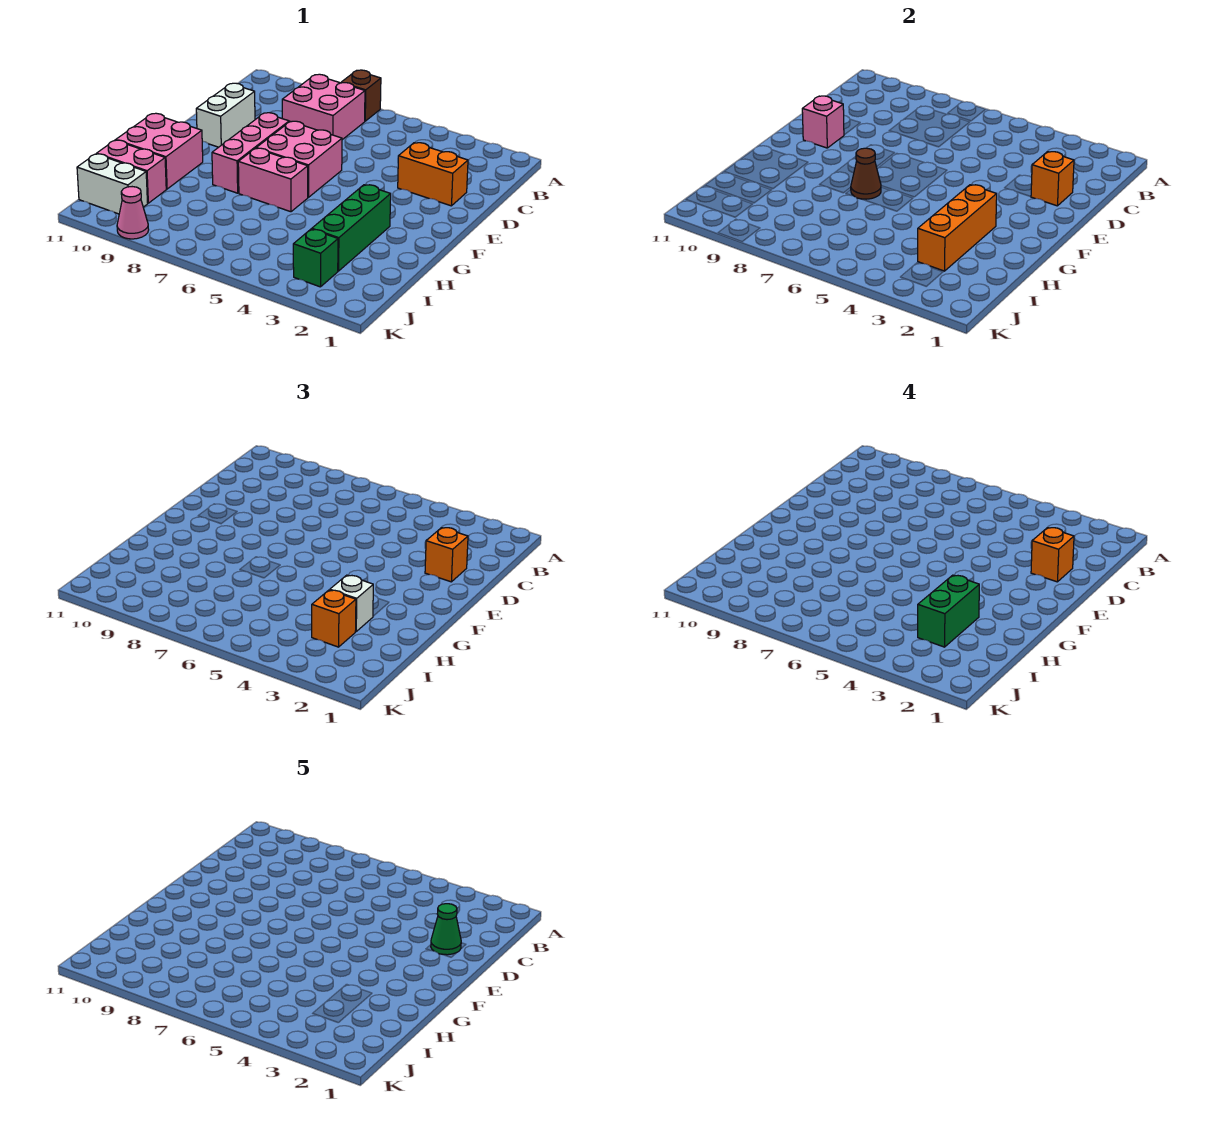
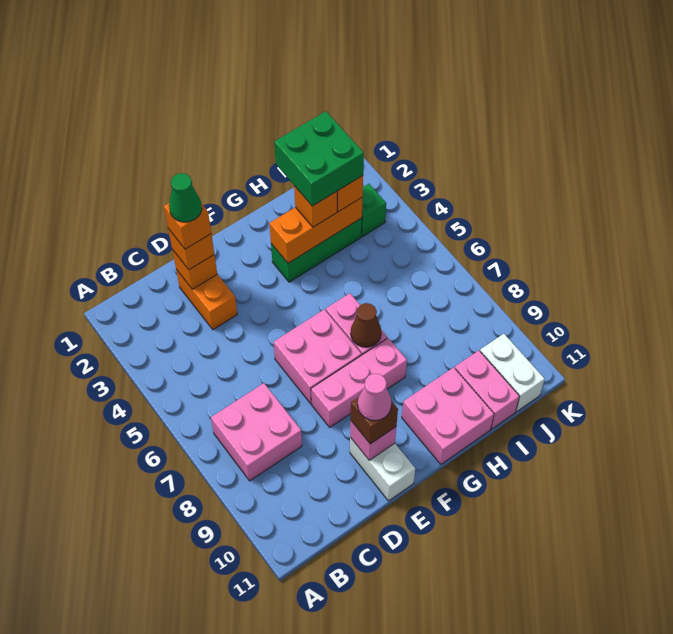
brown brick A7 level 1 -> brown brick E10 level 3
white brick D10:E10 level 1 -> white brick E10:E11 level 1
white brick H3 level 3 -> orange brick H3 level 3
green brick H3:I3 level 4 -> green brick H2:I3 level 4
pink cone K9 level 1 -> pink cone E10 level 4

